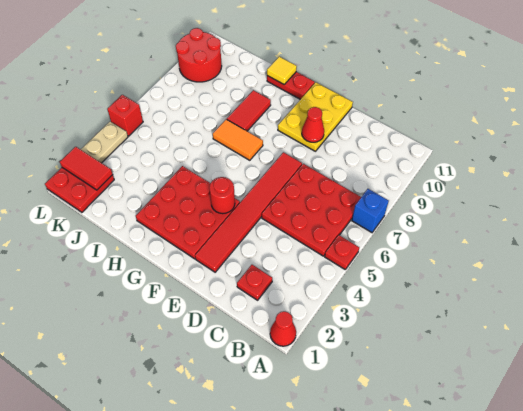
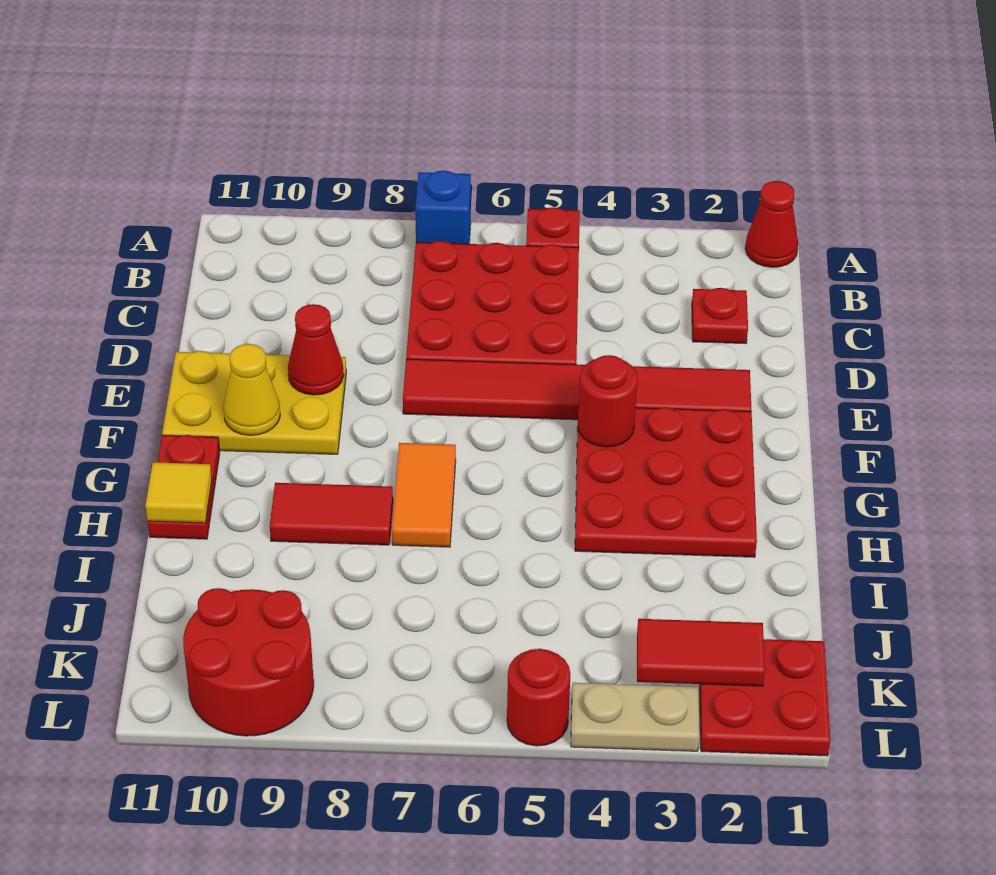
none -> yellow cone F10 level 2
red tile K2:L2 level 2 -> red tile K2:K3 level 2
red brick L5 level 1 -> red round brick L5 level 1

